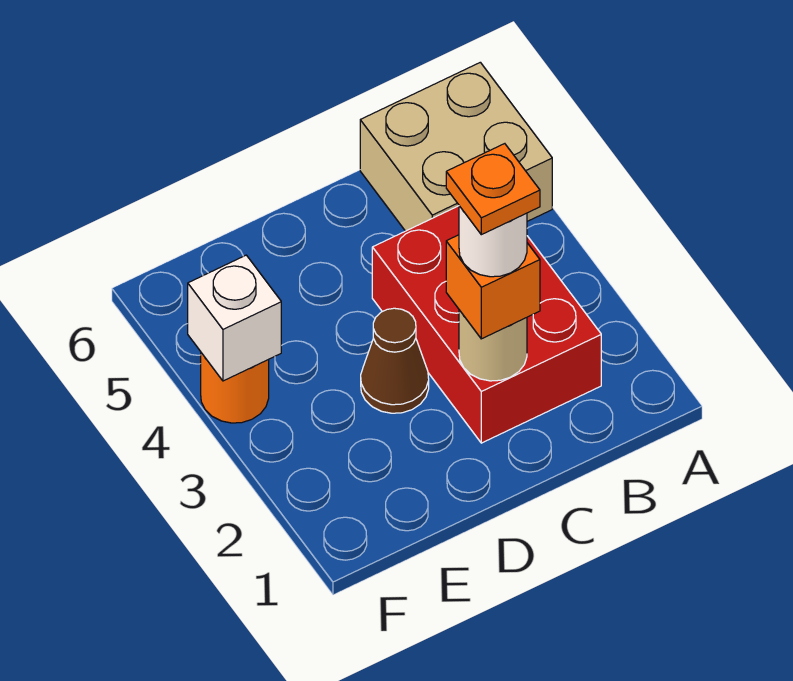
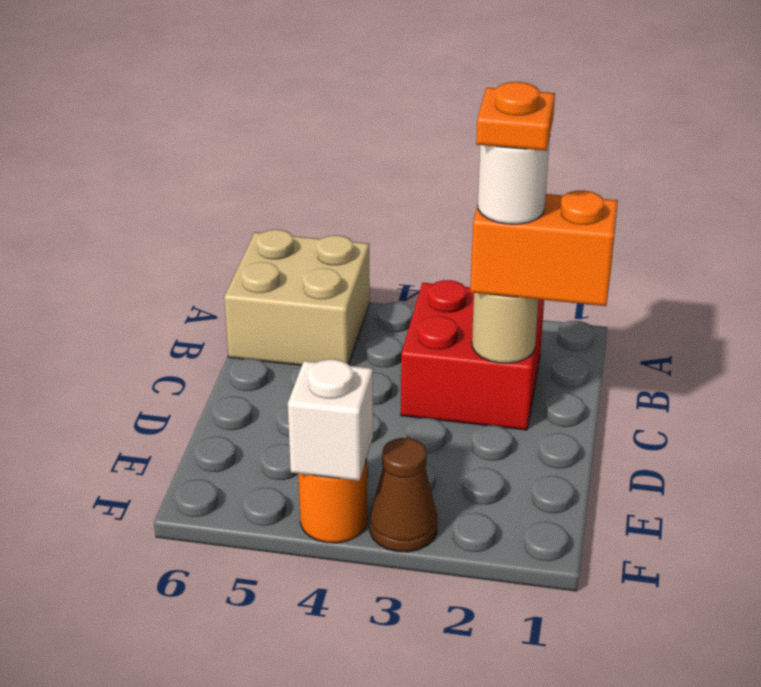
red brick B2:C4 level 1 -> red brick B2:C3 level 1
orange brick C2 level 3 -> orange brick C1:C2 level 3
brown cone D3 level 1 -> brown cone F3 level 1

